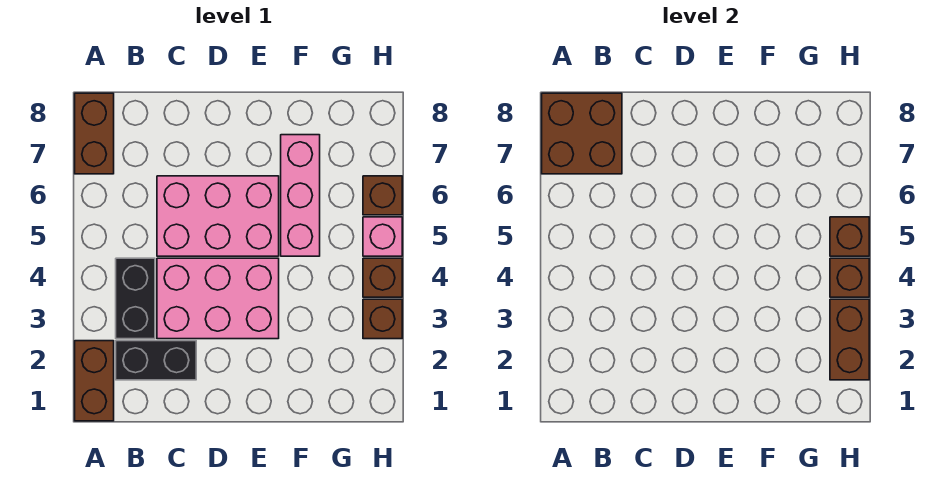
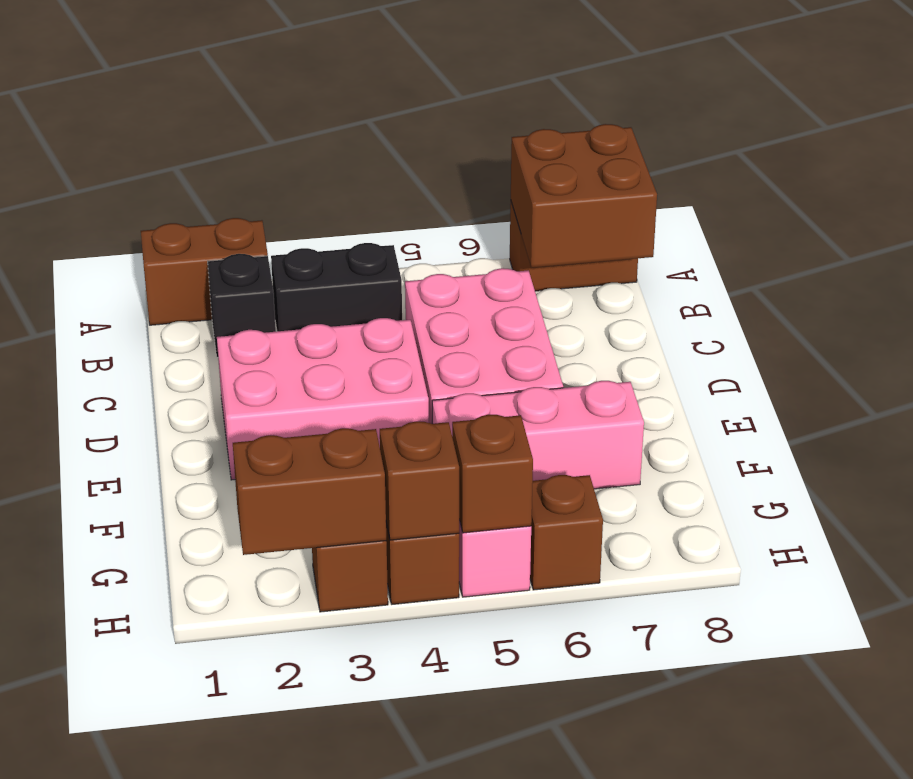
black brick B2:C2 level 1 -> black brick B2 level 1
pink brick C3:E4 level 1 -> pink brick D2:E4 level 1

